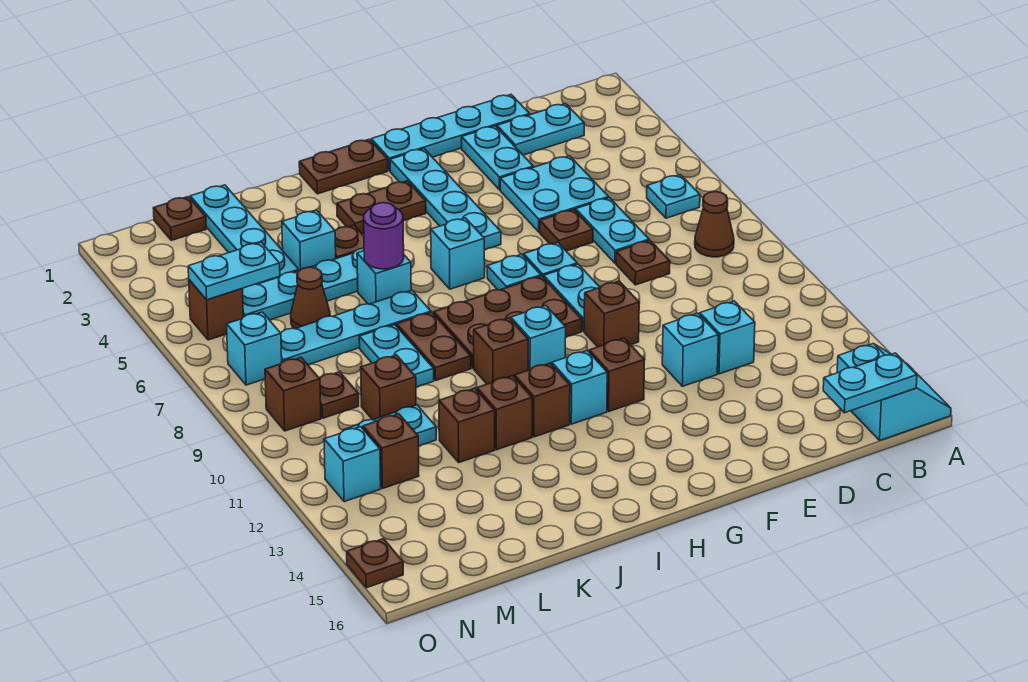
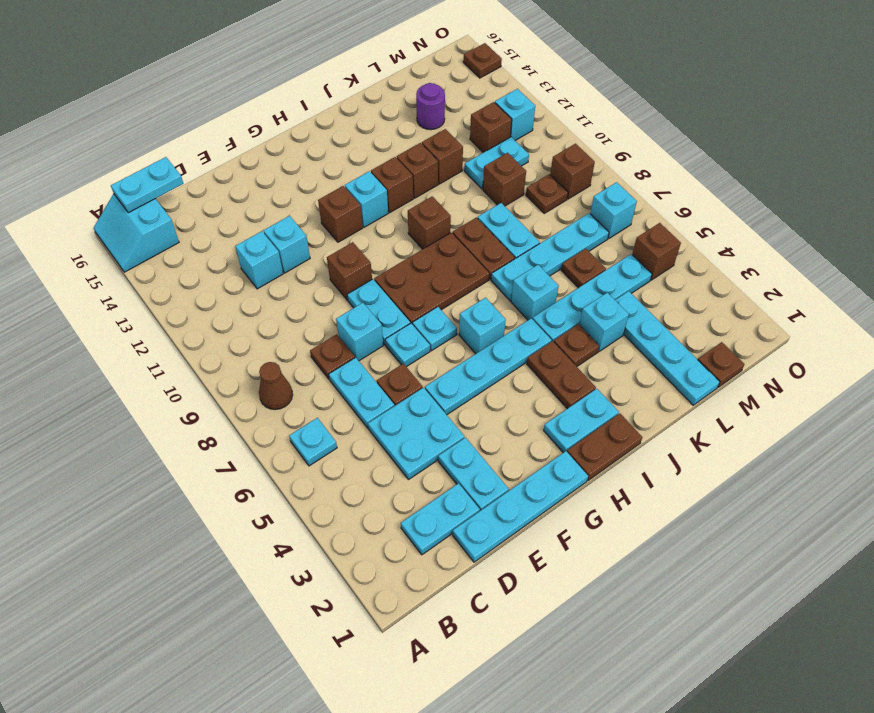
cyan plate G2:G5 level 1 -> cyan plate F5:I5 level 1
brown plate H3:I3 level 1 -> brown plate I3:I4 level 1
cyan brick H10 level 1 -> cyan brick E8 level 1
purple round brick J6 level 2 -> purple round brick L14 level 1
brown cone L6 level 1 -> brown plate L6 level 1
cyan plate M5:N5 level 2 -> cyan plate H2:I2 level 1

